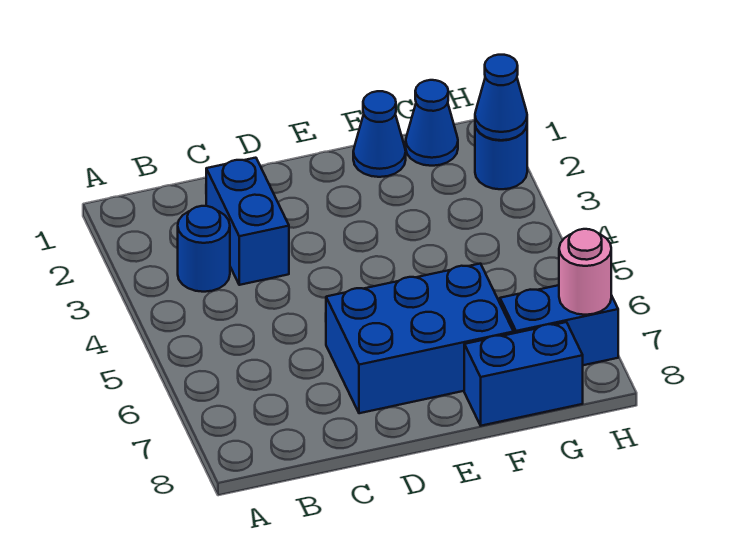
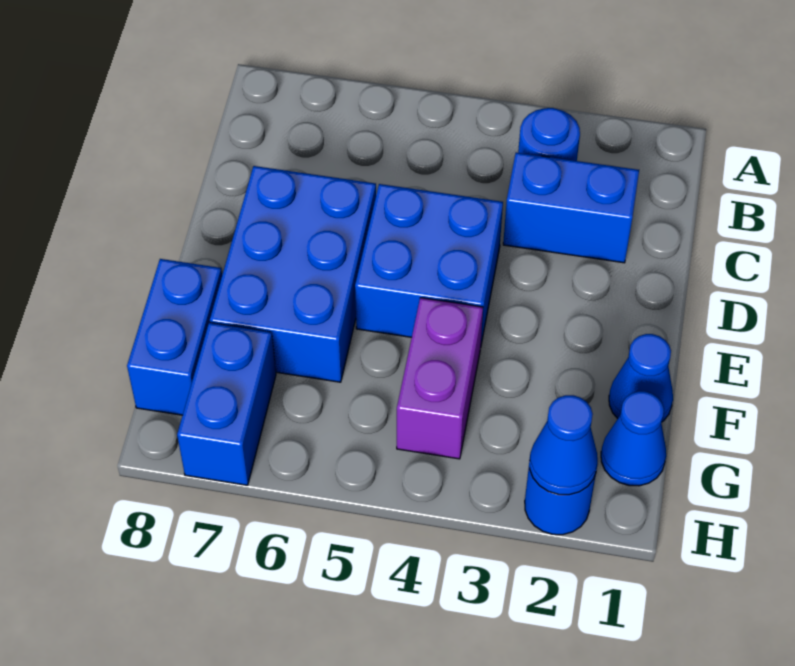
none -> blue brick D4:E5 level 1
none -> purple brick F4:G4 level 1
pink round brick H7 level 2 -> none

